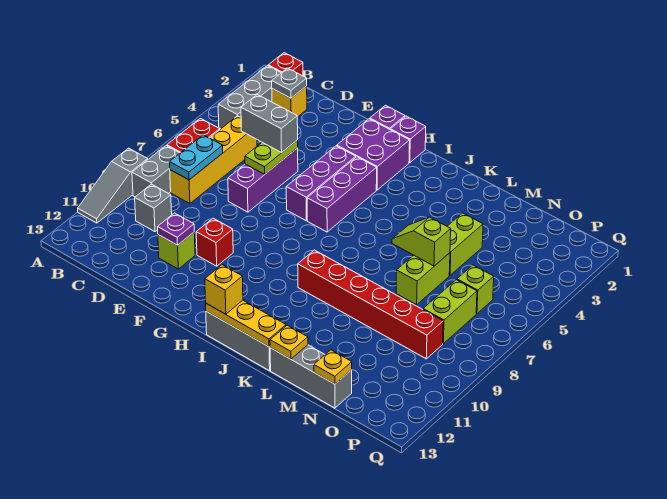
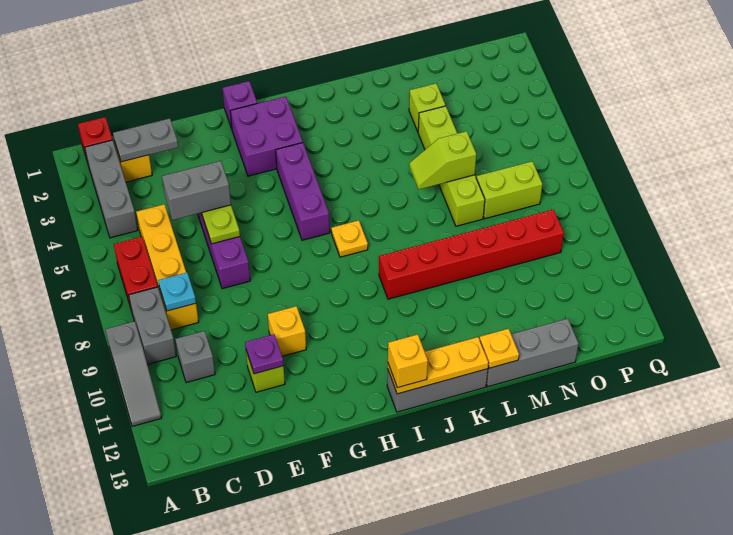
grey plate C2 level 2 -> grey plate C2:D2 level 2
cyan plate C7:C8 level 2 -> cyan plate C8 level 2
red brick F10 level 1 -> yellow brick F10 level 1
purple brick G4:G6 level 1 -> none
purple brick H1 level 1 -> none
yellow plate N13 level 2 -> yellow plate I7 level 1
lime brick O6 level 1 -> lime brick M3 level 1
lime brick O7:O8 level 1 -> lime brick N7:O7 level 1

